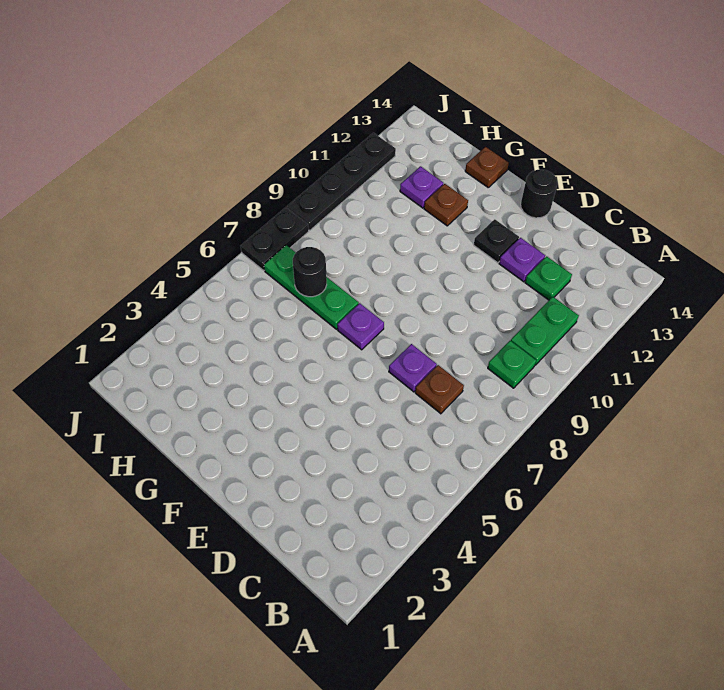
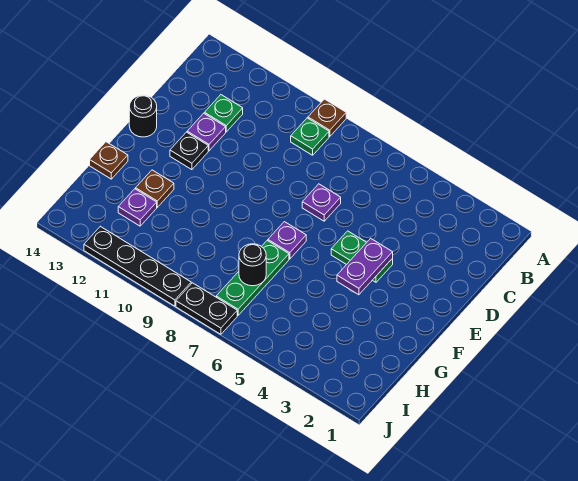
green plate B10:B11 level 1 -> green plate E4:E5 level 1
brown plate C7 level 1 -> brown plate A9 level 1
none -> purple plate E4:F4 level 2

